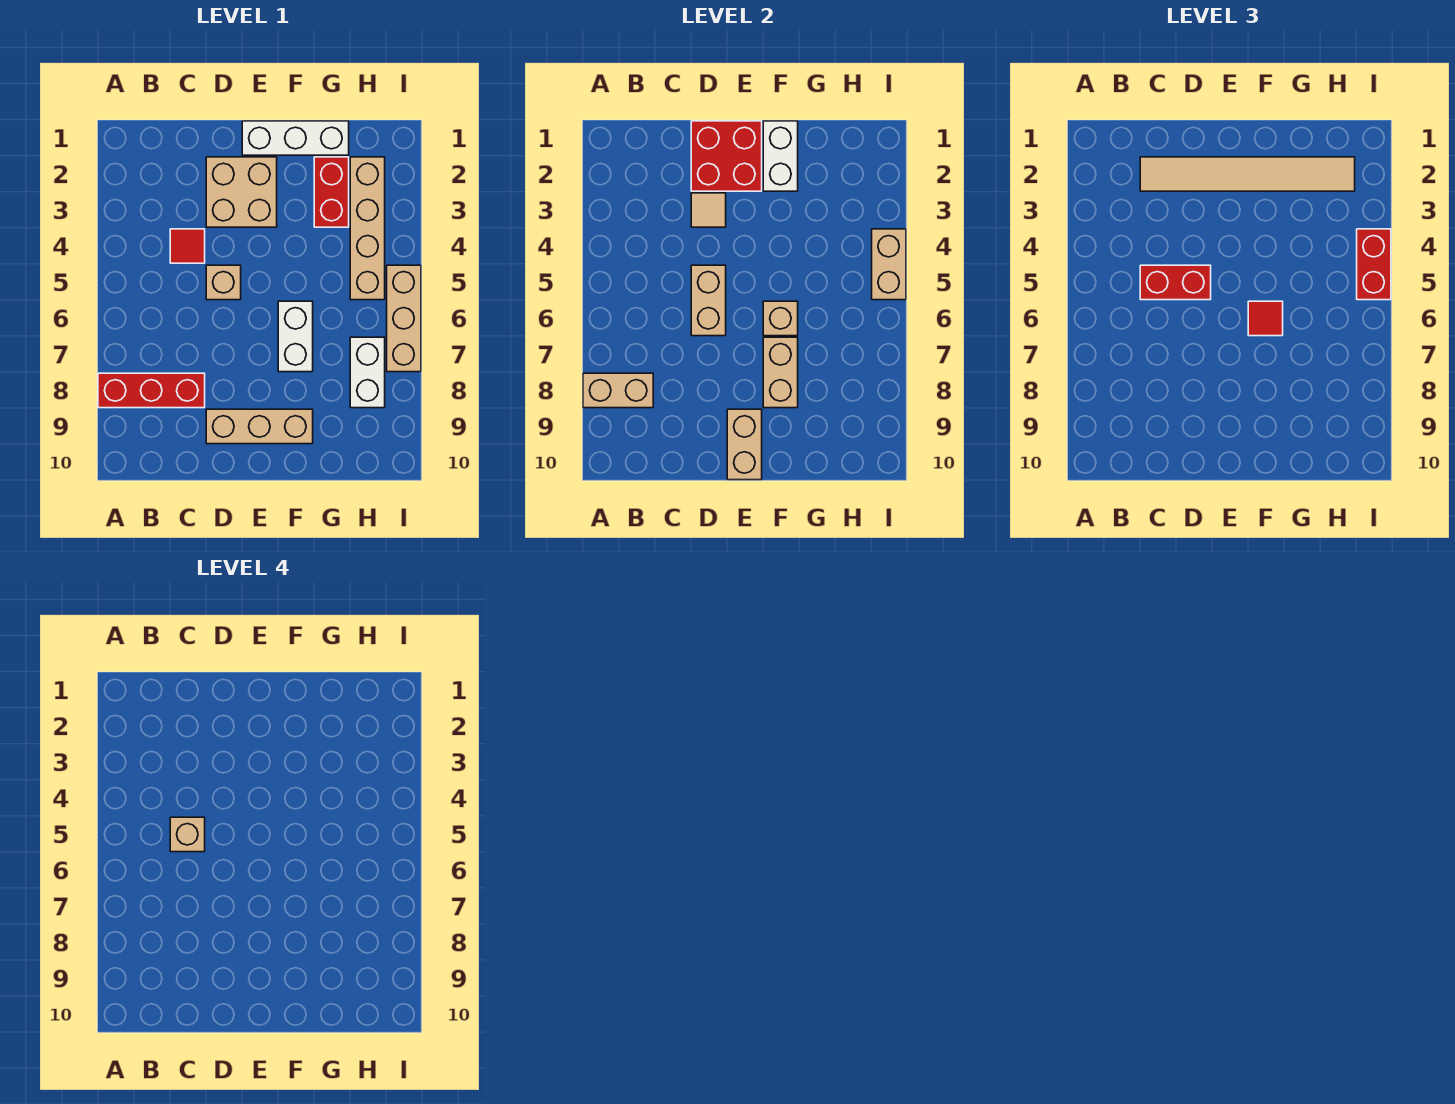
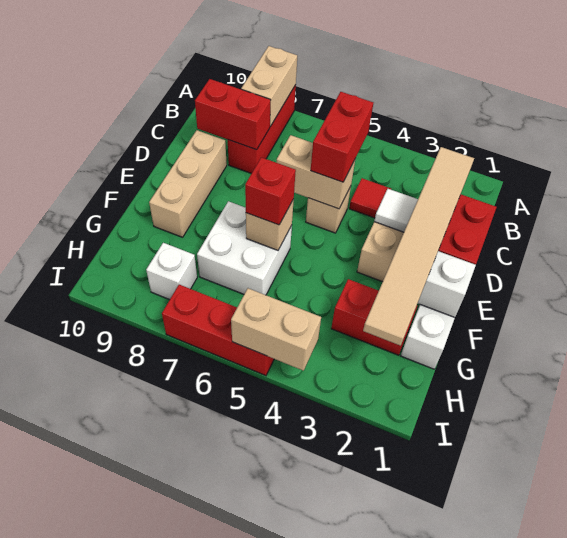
tan brick C5 level 4 -> none
tan tile D3 level 2 -> white tile D3 level 2
tan brick E9:E10 level 2 -> none
white brick F6:F7 level 1 -> white brick F6:G7 level 1
red tile F6 level 3 -> red brick F6 level 3
tan brick F7:F8 level 2 -> none
tan brick H2:H5 level 1 -> none
white brick H7:H8 level 1 -> white brick H8 level 1
red brick I4:I5 level 3 -> red brick C8:C9 level 2
tan brick I5:I7 level 1 -> red brick I5:I7 level 1

